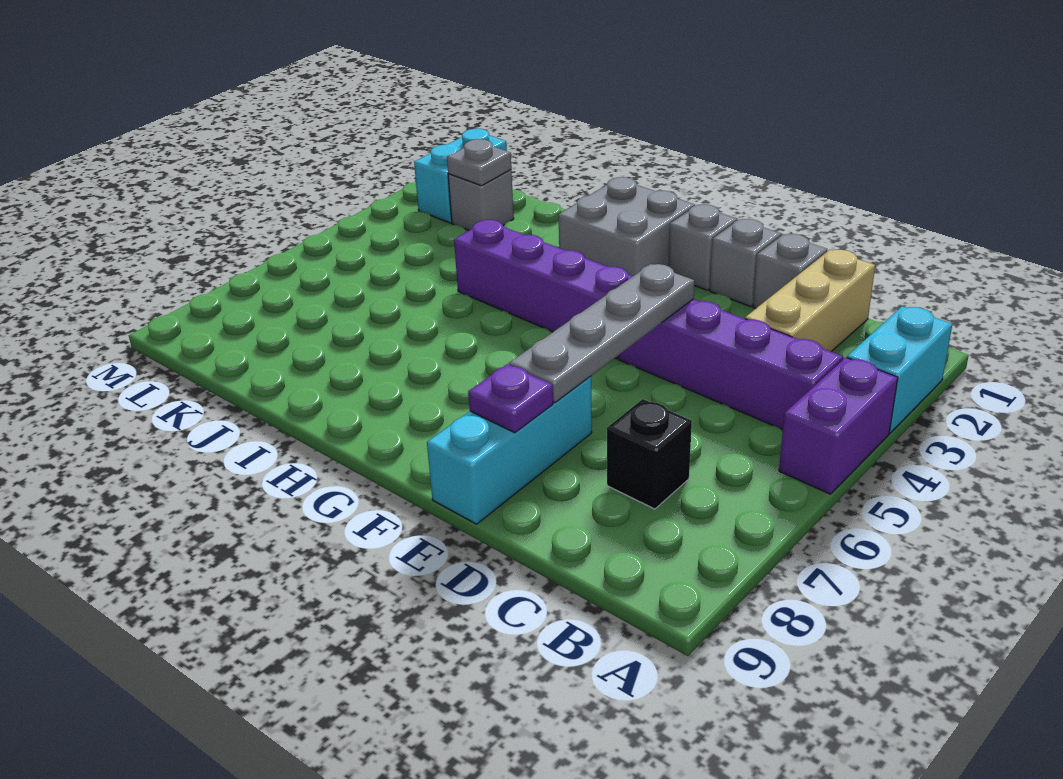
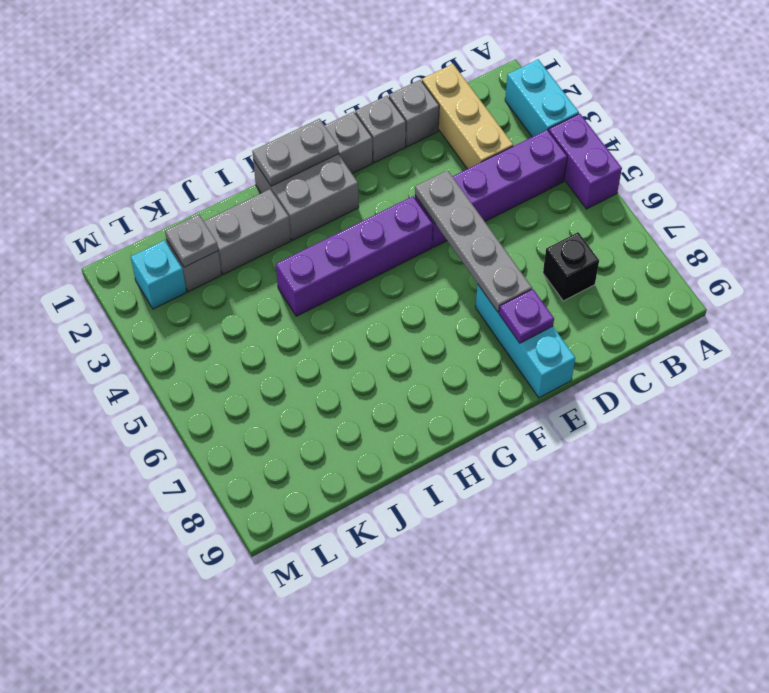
none -> grey plate G1:H1 level 2
none -> grey brick I2:J2 level 1
cyan brick L1:L2 level 1 -> cyan brick L2 level 1

